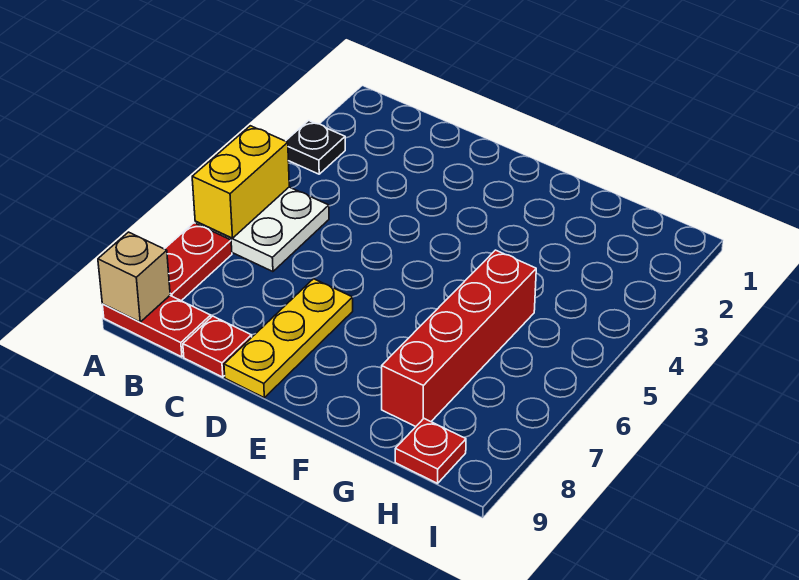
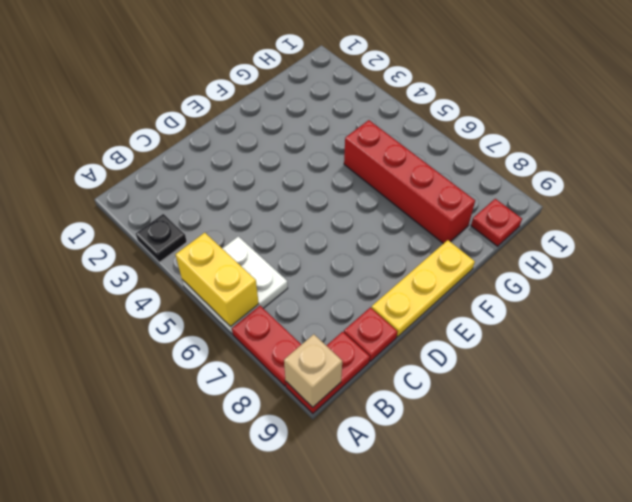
yellow plate D7:D9 level 1 -> yellow plate D9:F9 level 1

